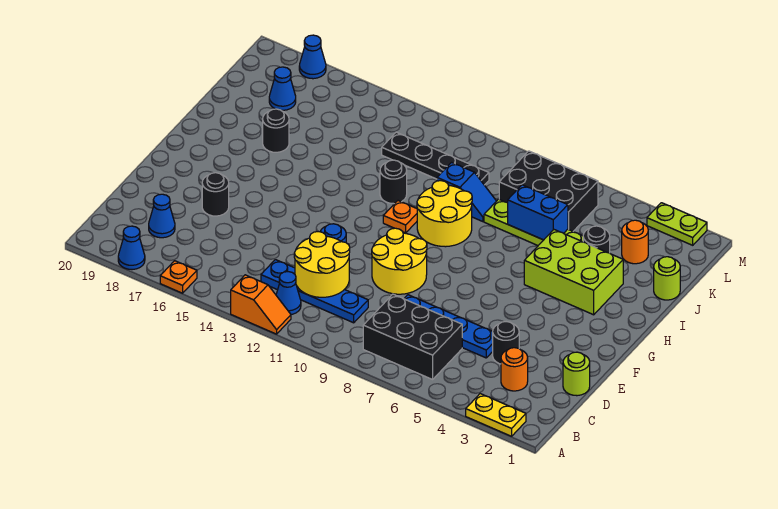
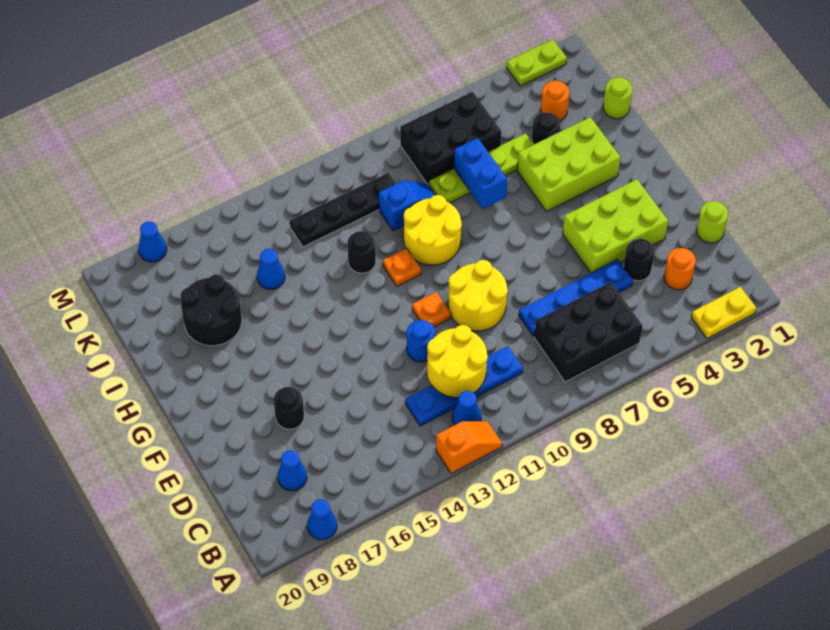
orange plate A16 level 1 -> orange plate F11 level 1
none -> lime brick E3:F5 level 1
black round brick I17 level 1 -> black round brick I17:J18 level 1
blue brick J6:J7 level 2 -> blue brick I7:J7 level 2
blue cone K18 level 1 -> blue cone J15 level 1

